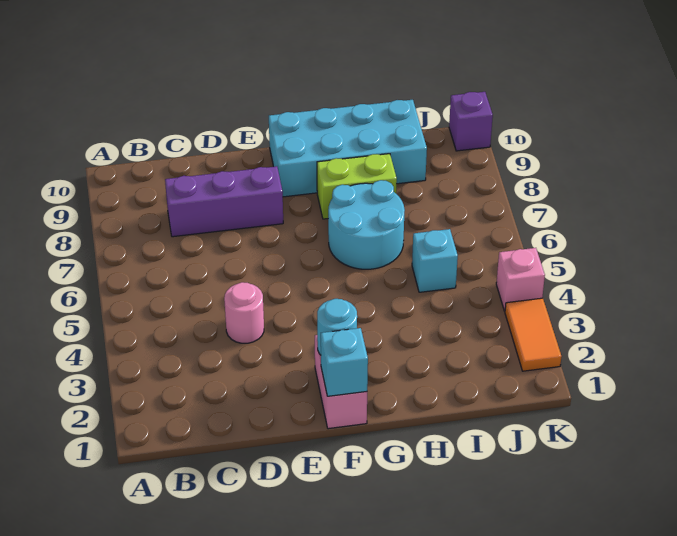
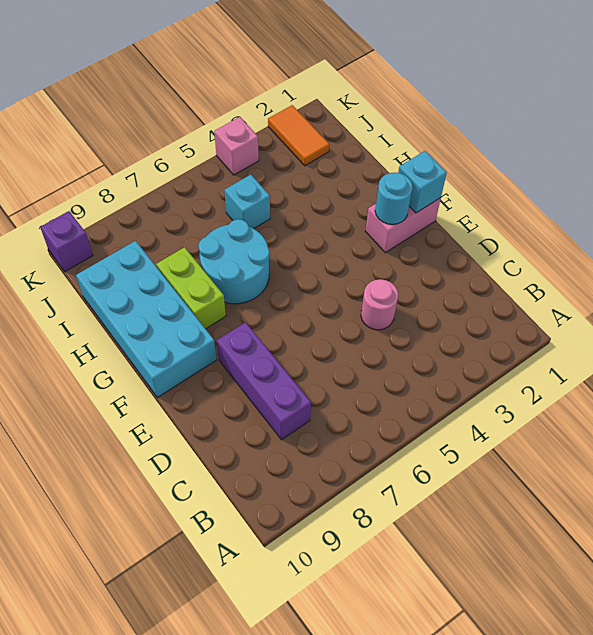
orange tile K2:K3 level 1 -> orange tile J2:K2 level 1

